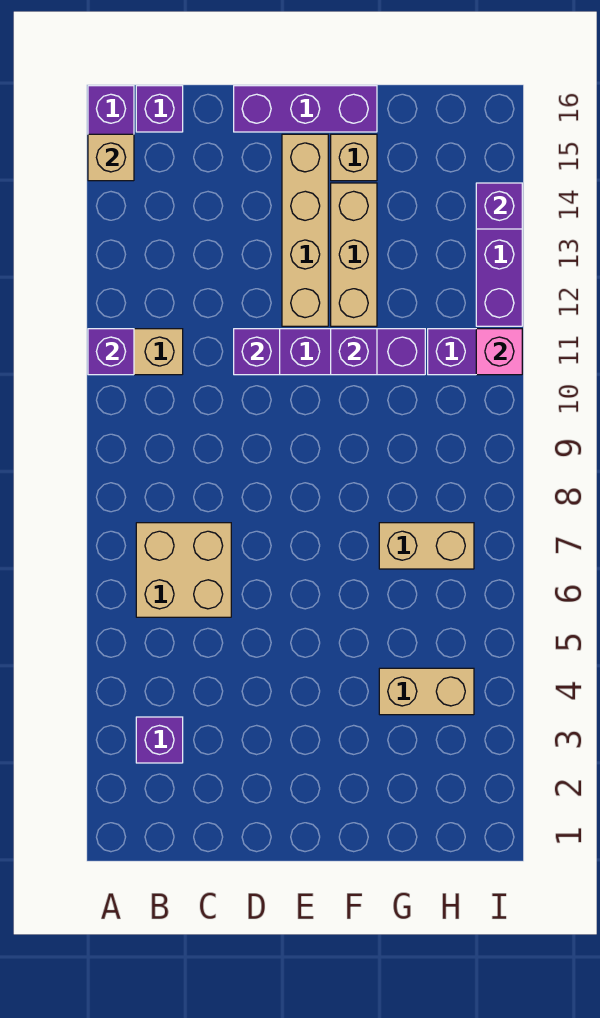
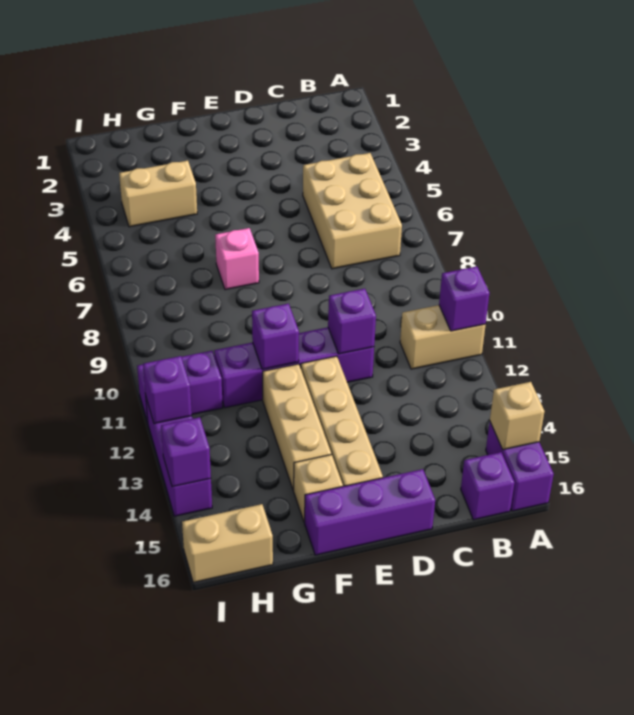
purple brick B3 level 1 -> purple brick I12 level 2
tan brick B6:C7 level 1 -> tan brick B5:C7 level 1
tan brick G7:H7 level 1 -> tan brick H16:I16 level 1
pink brick I11 level 2 -> pink brick F7 level 1

